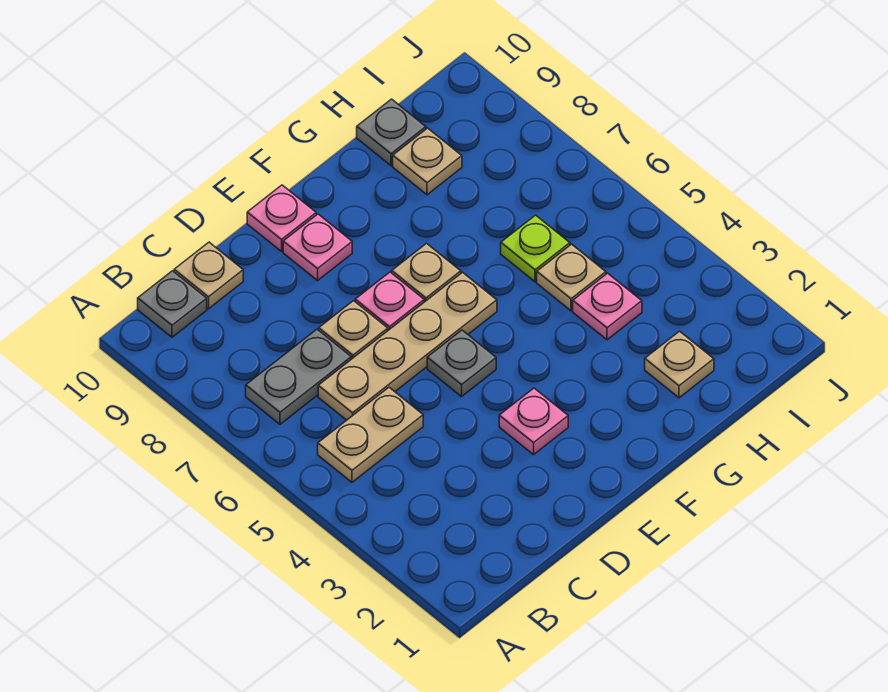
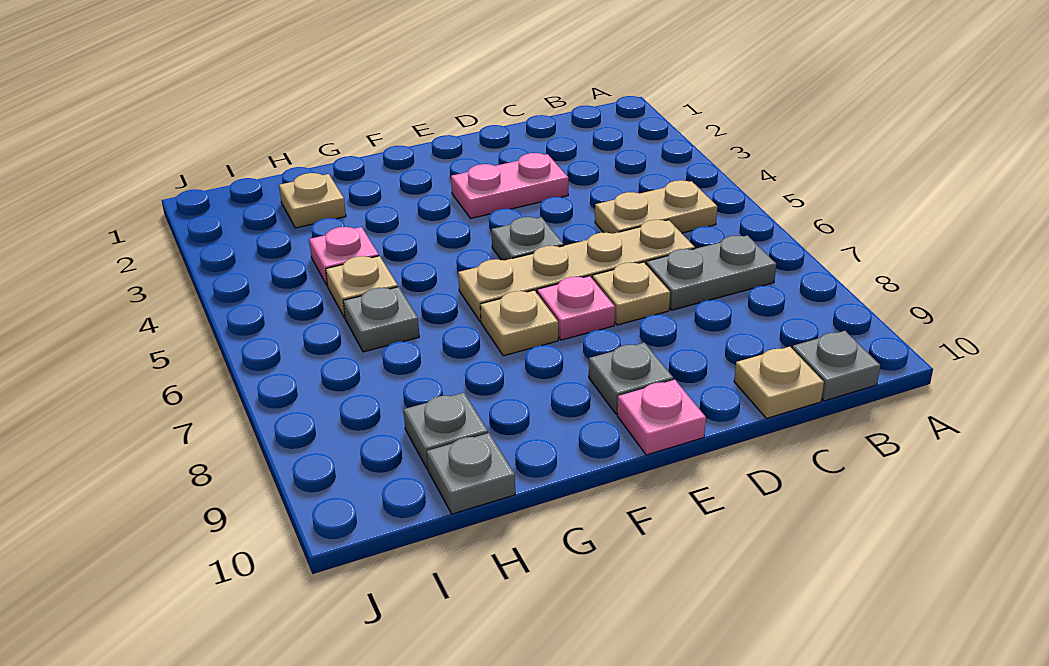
pink plate E3 level 1 -> pink plate D3:E3 level 1
pink plate E9 level 1 -> grey plate E9 level 1
lime plate H6 level 1 -> grey plate H6 level 1
tan plate H9 level 1 -> grey plate H9 level 1

